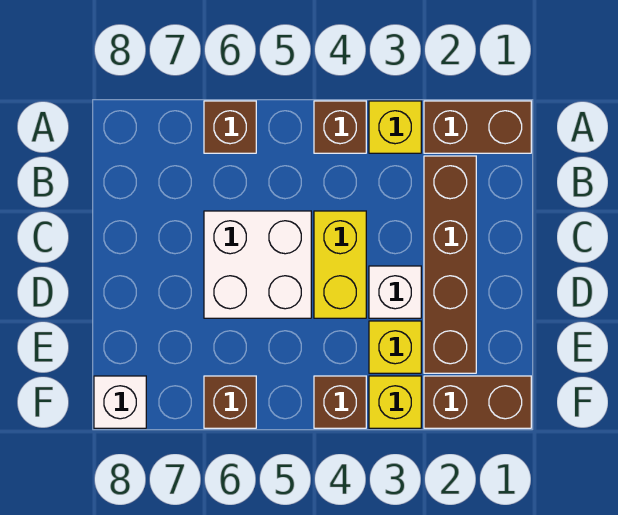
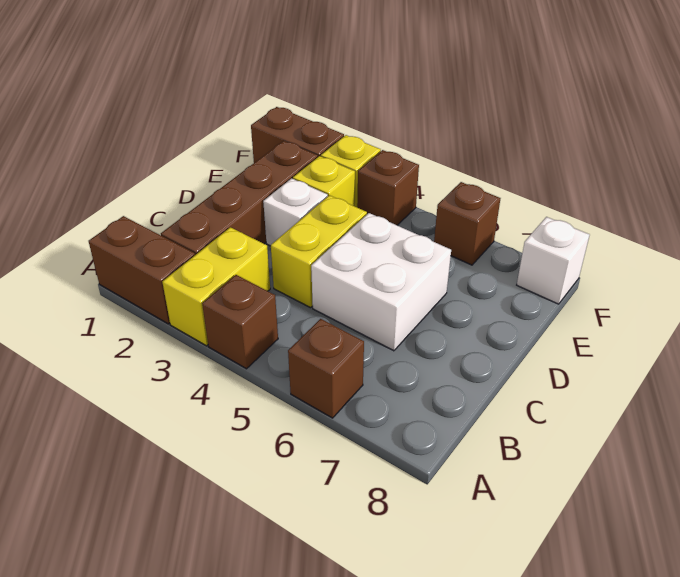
yellow brick A3 level 1 -> yellow brick A3:B3 level 1

